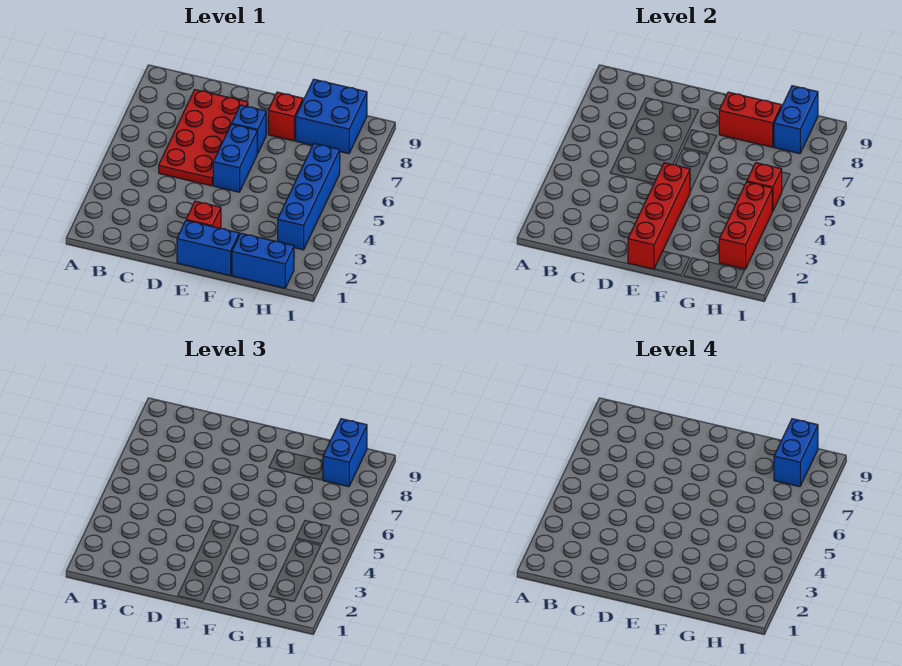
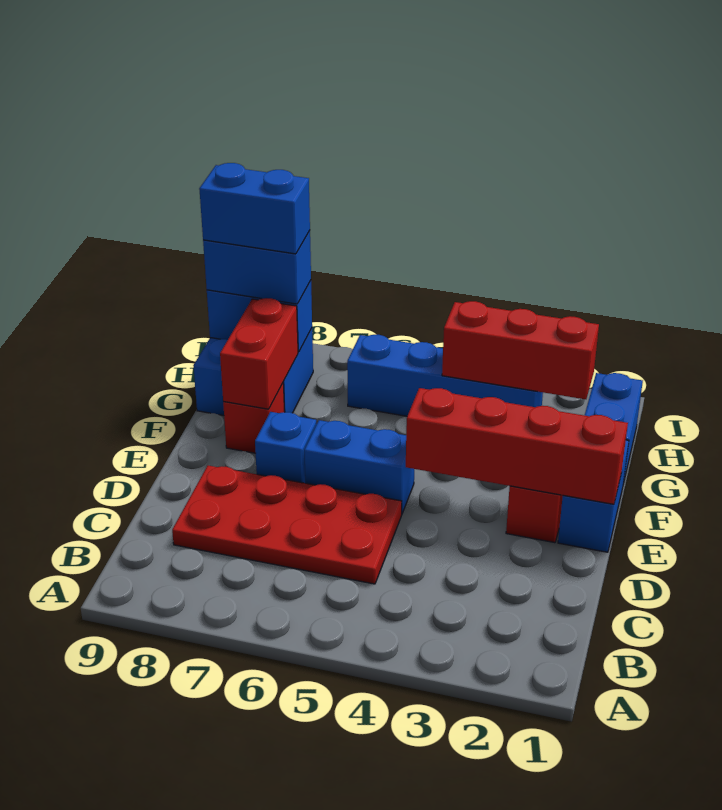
red brick H5 level 2 -> none

